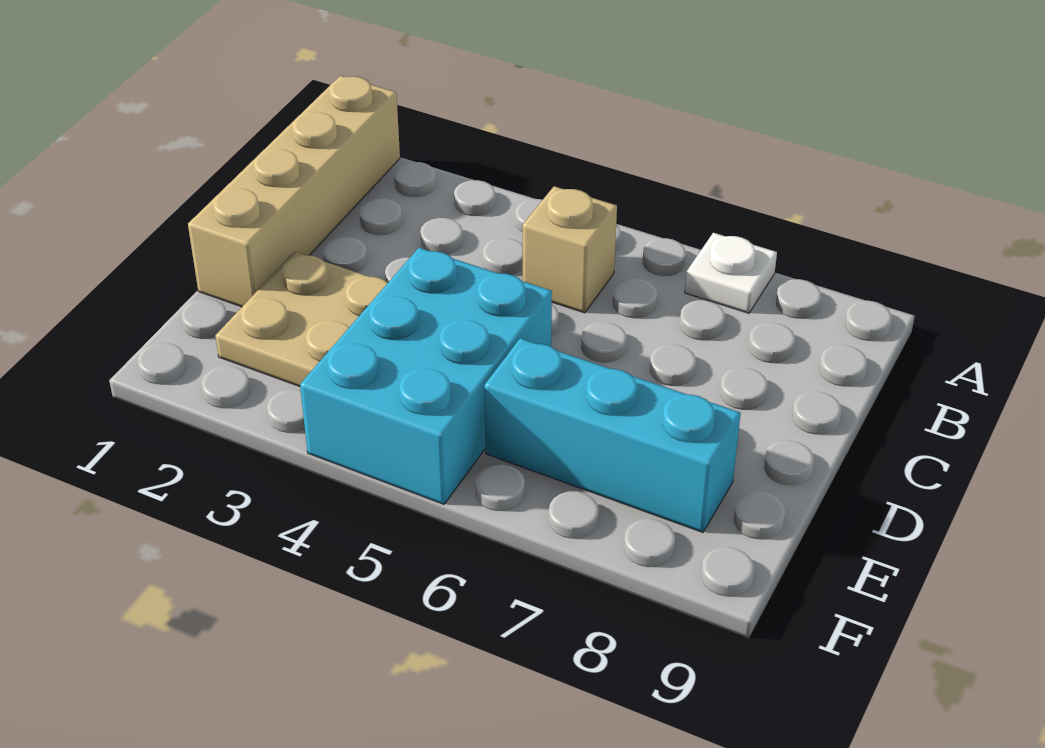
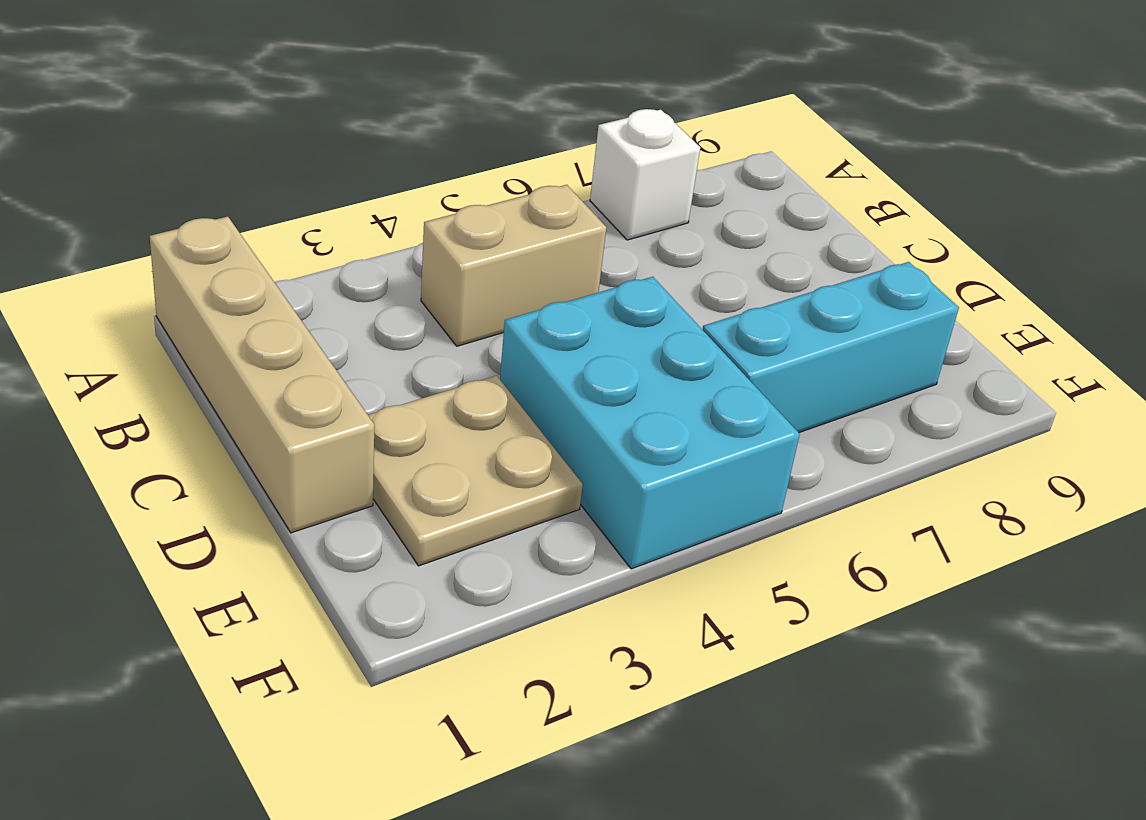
white plate A7 level 1 -> white brick A7 level 1
tan brick B5 level 1 -> tan brick B4:B5 level 1

